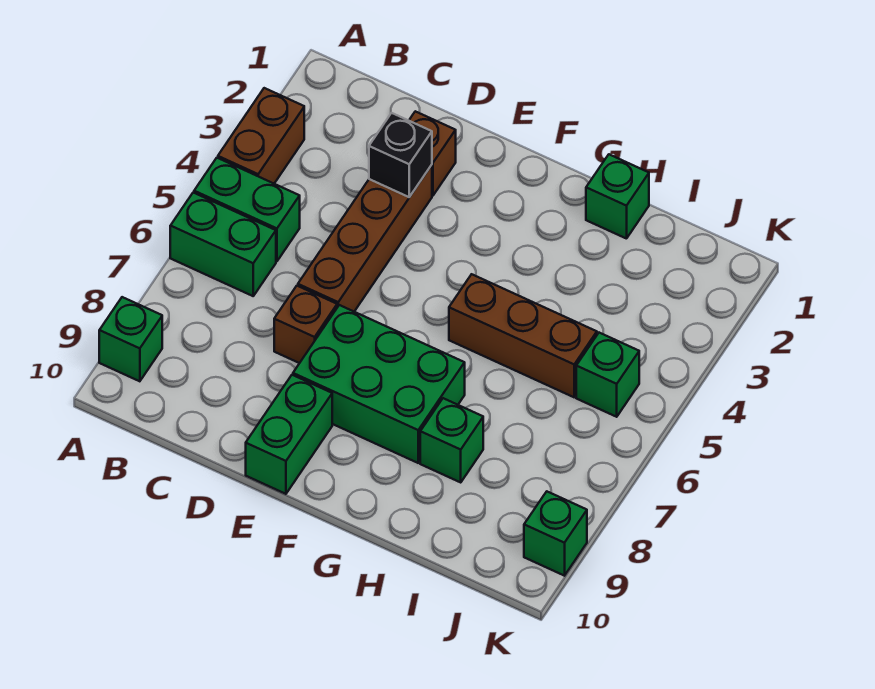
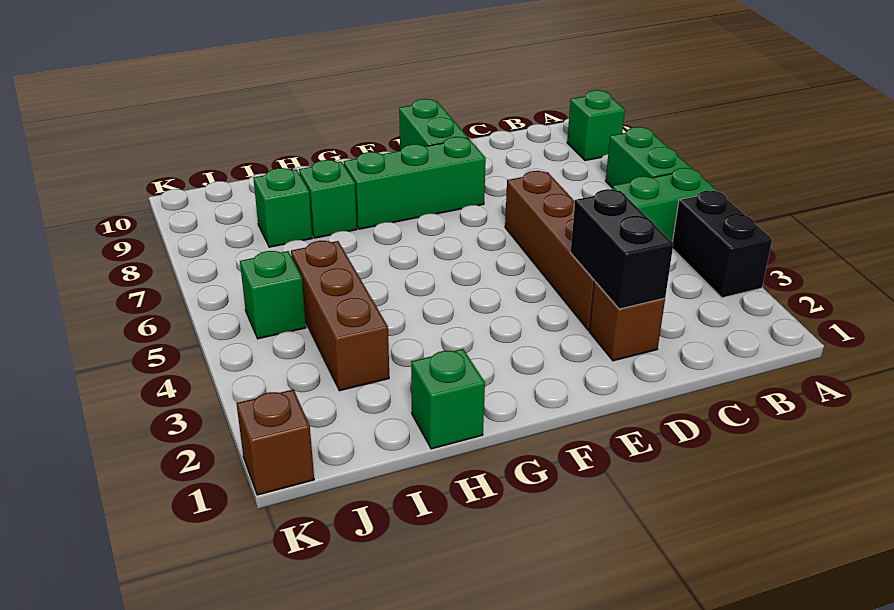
brown brick A3:A4 level 1 -> black brick A3:A4 level 1
green brick A6:B6 level 1 -> green brick A6:A7 level 1
black brick D3 level 2 -> black brick D2:D3 level 2
brown brick D7 level 1 -> brown brick K1 level 1
green brick E7:G8 level 1 -> green brick E8:G8 level 1
brown brick G5:I5 level 1 -> brown brick I3:I5 level 1
green brick K9 level 1 -> green brick I8 level 1

